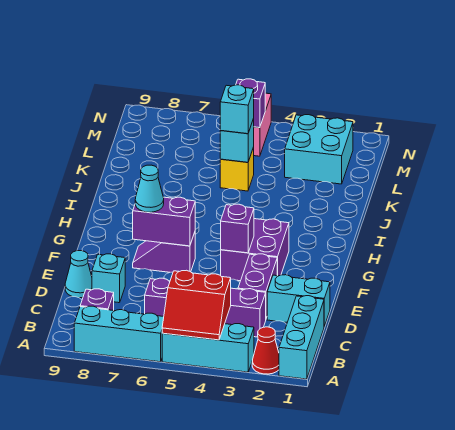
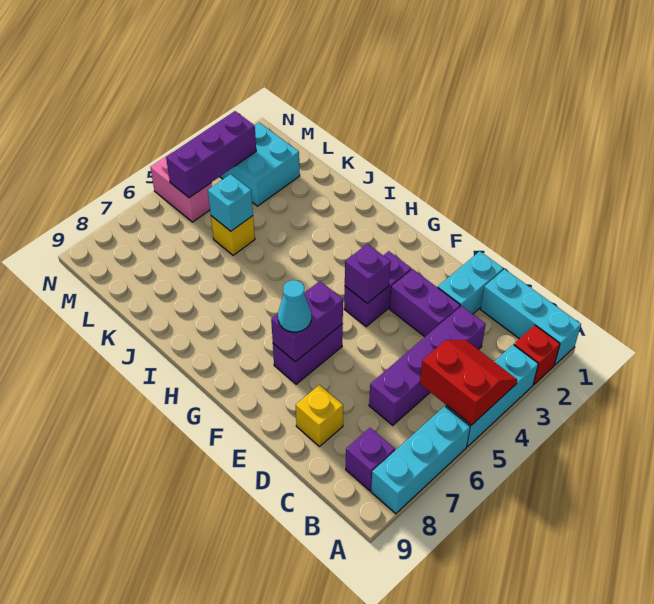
red cone A2 level 1 -> red brick A2 level 1
red slope A4:B5 level 2 top B -> red slope A4:B5 level 2 top 5
cyan brick D8 level 1 -> yellow brick D8 level 1
cyan cone D9 level 1 -> none
purple brick F3:G4 level 1 -> purple brick F3:F4 level 1
purple slope F6:F7 level 1 top 6 -> purple brick F6:F7 level 1
cyan brick K5 level 3 -> none
purple brick M5 level 2 -> purple brick M3:M5 level 2

